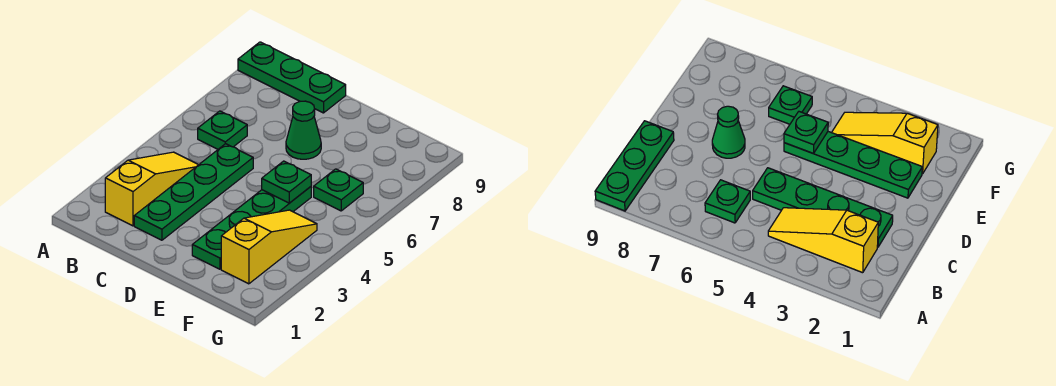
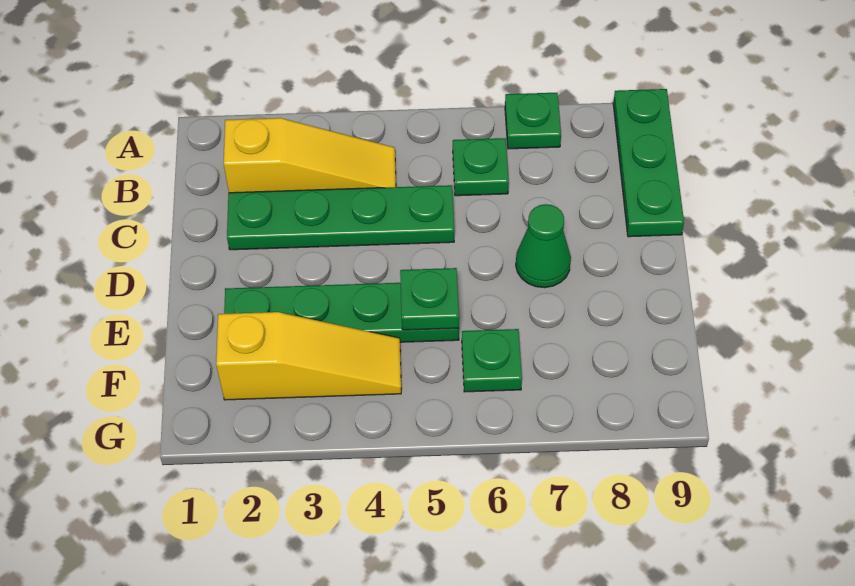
none -> green plate A7 level 1

